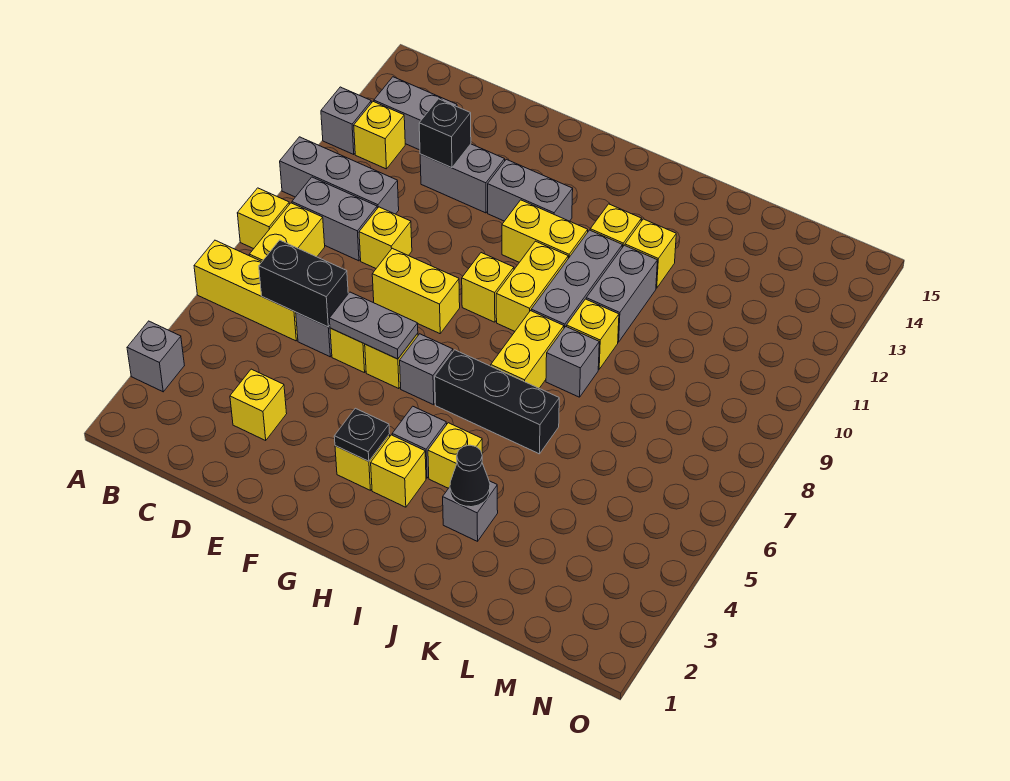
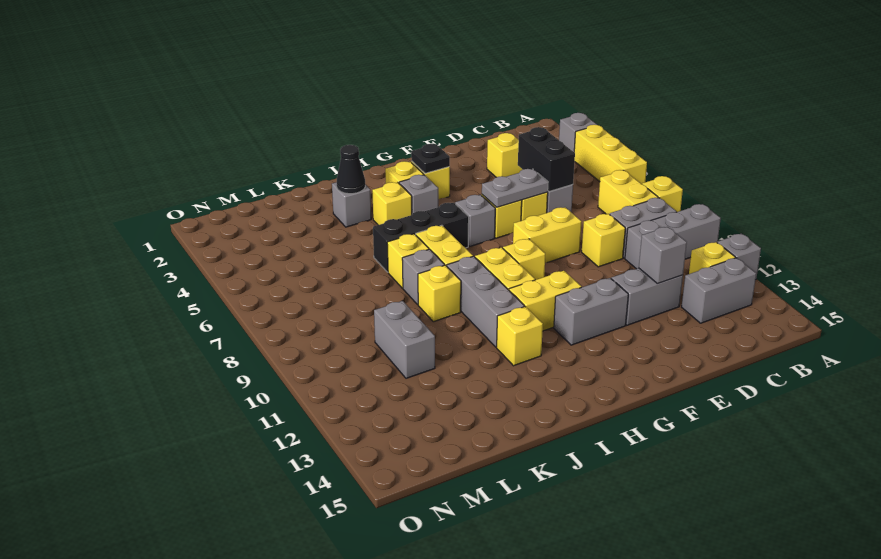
yellow brick A6:C6 level 1 -> yellow brick A4:A6 level 1
black brick C6:D6 level 2 -> black brick D5:D6 level 2
black brick D12 level 2 -> grey brick D12 level 2
grey brick J10:J11 level 1 -> grey brick L10:L11 level 1
yellow brick J12 level 1 -> yellow brick J7 level 1

